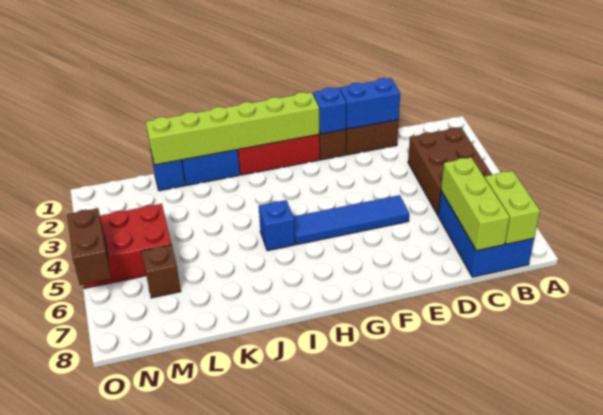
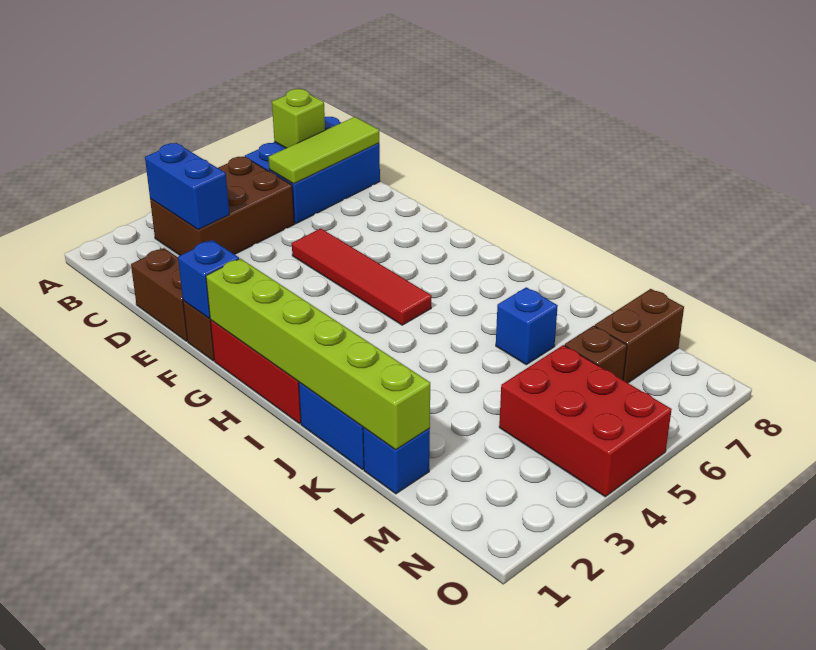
lime brick B7:B8 level 2 -> lime brick B7 level 2
lime brick C6:C8 level 2 -> lime tile C6:C8 level 2
blue brick D1:E1 level 2 -> blue brick B3:C3 level 2
blue tile E5:H5 level 1 -> red tile E5:H5 level 1
blue brick I5 level 1 -> blue brick K6 level 1
brown brick O5:O6 level 2 -> brown brick M7:M8 level 1

